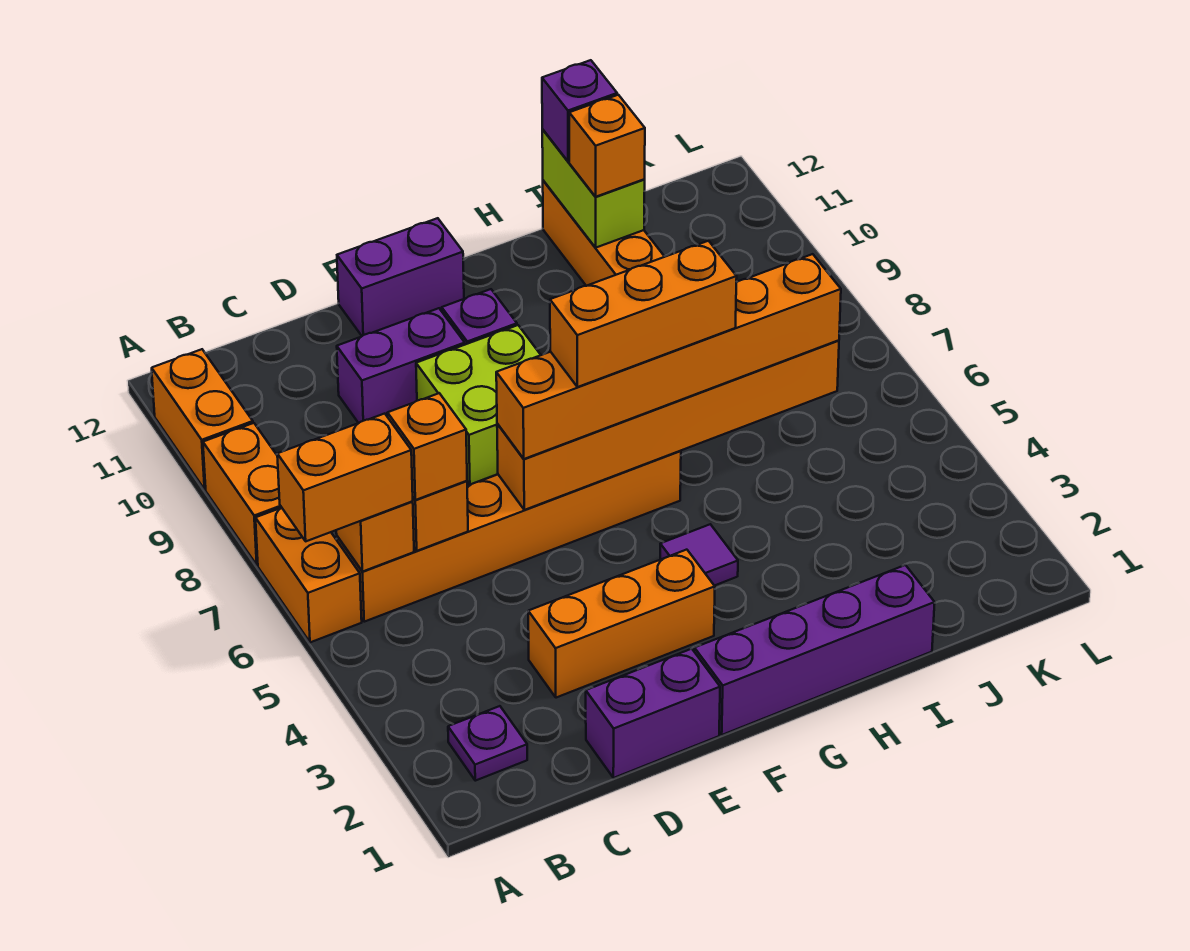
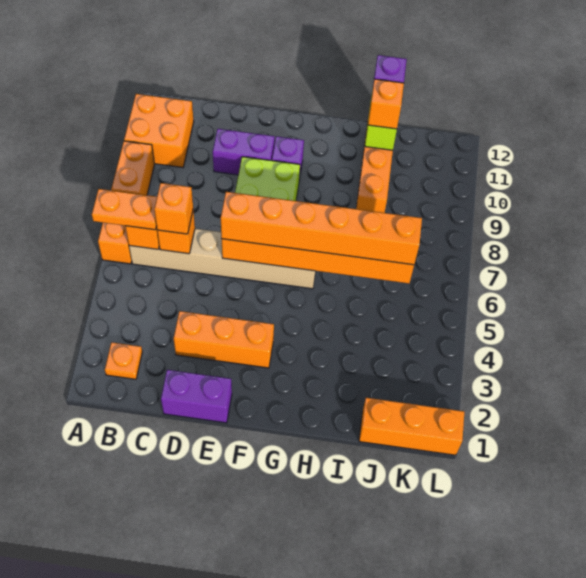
orange brick A6:B6 level 3 -> orange plate A6:B6 level 3
orange brick A10:A11 level 1 -> orange brick A10:B11 level 1
purple plate B2 level 1 -> orange plate B2 level 1
orange brick B6:G6 level 1 -> tan brick B6:G6 level 1
purple brick E12:F12 level 1 -> none
purple brick F1:I1 level 1 -> none
orange brick F6:H6 level 4 -> orange brick J1:L1 level 1
purple tile G4 level 1 -> none

